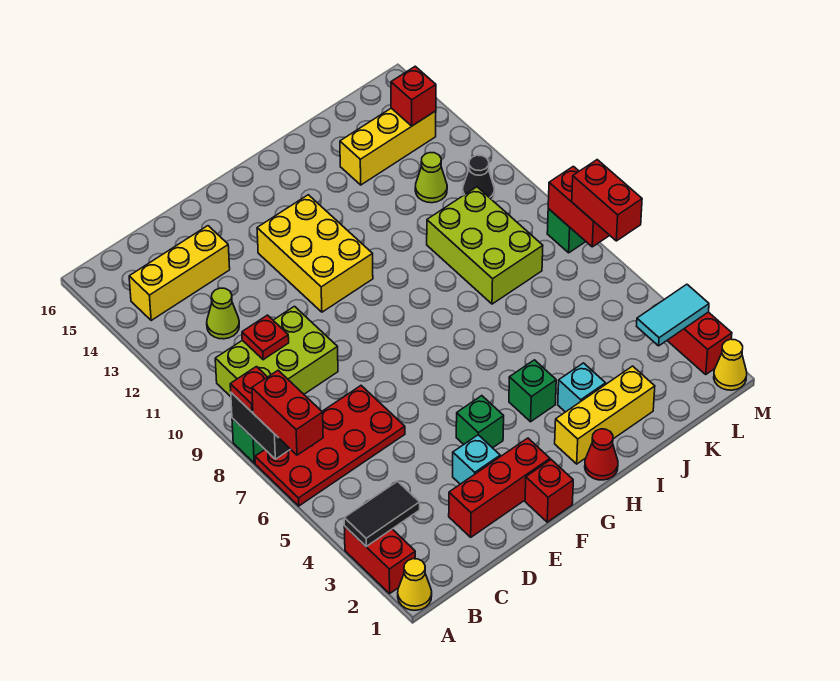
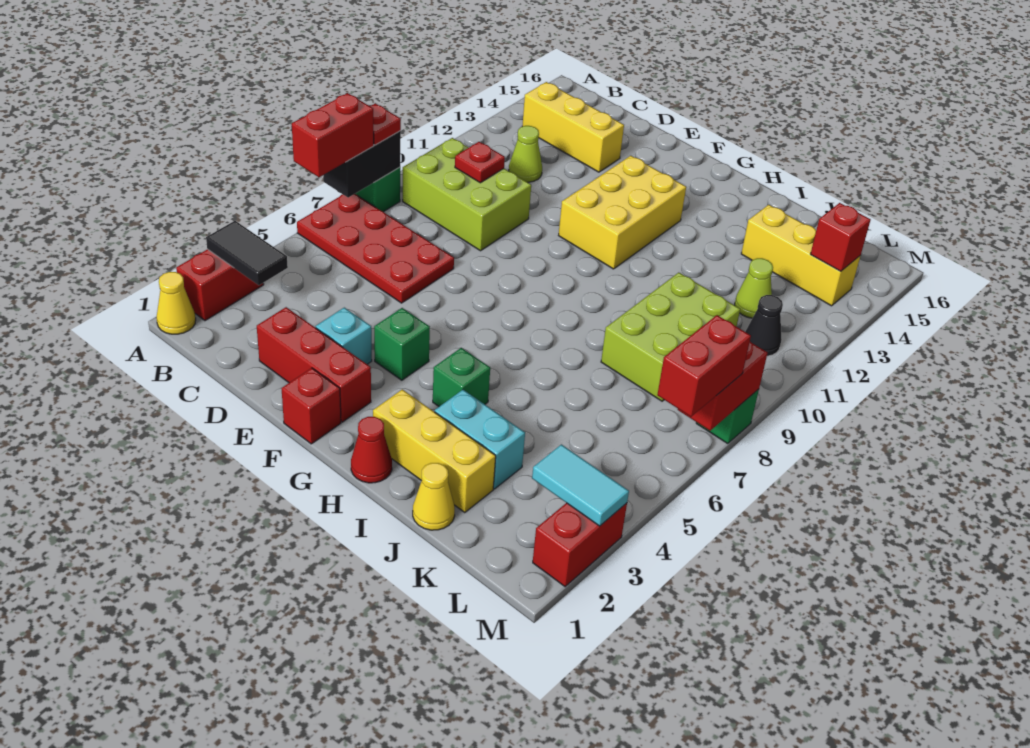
cyan brick I3 level 1 -> cyan brick I3:J3 level 1
yellow cone M1 level 1 -> yellow cone J1 level 1

